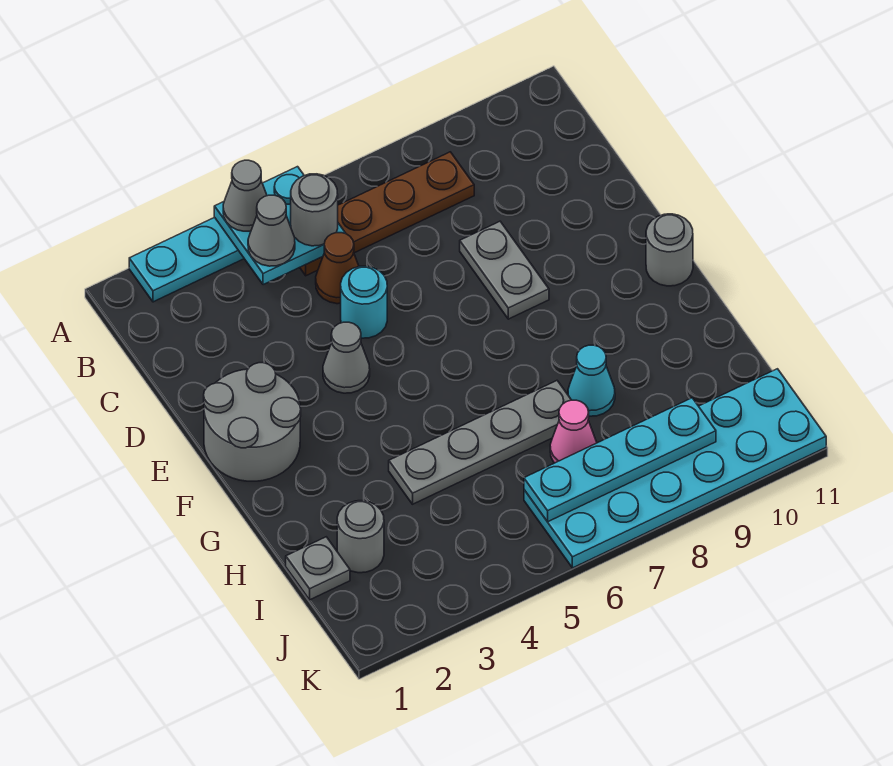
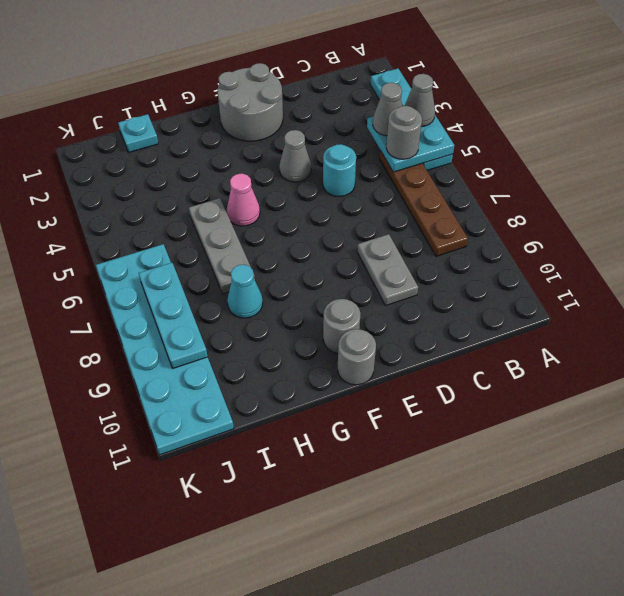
brown cone C5 level 1 -> none
grey plate D8:E8 level 1 -> grey plate D8:D9 level 1
grey plate H4:H7 level 1 -> grey plate H5:H7 level 1
grey plate I1 level 1 -> cyan plate I1 level 1
grey round brick I2 level 1 -> grey round brick F10 level 1
pink cone I7 level 1 -> pink cone G5 level 1
cyan plate J6:J9 level 2 -> cyan plate J7:J9 level 2

